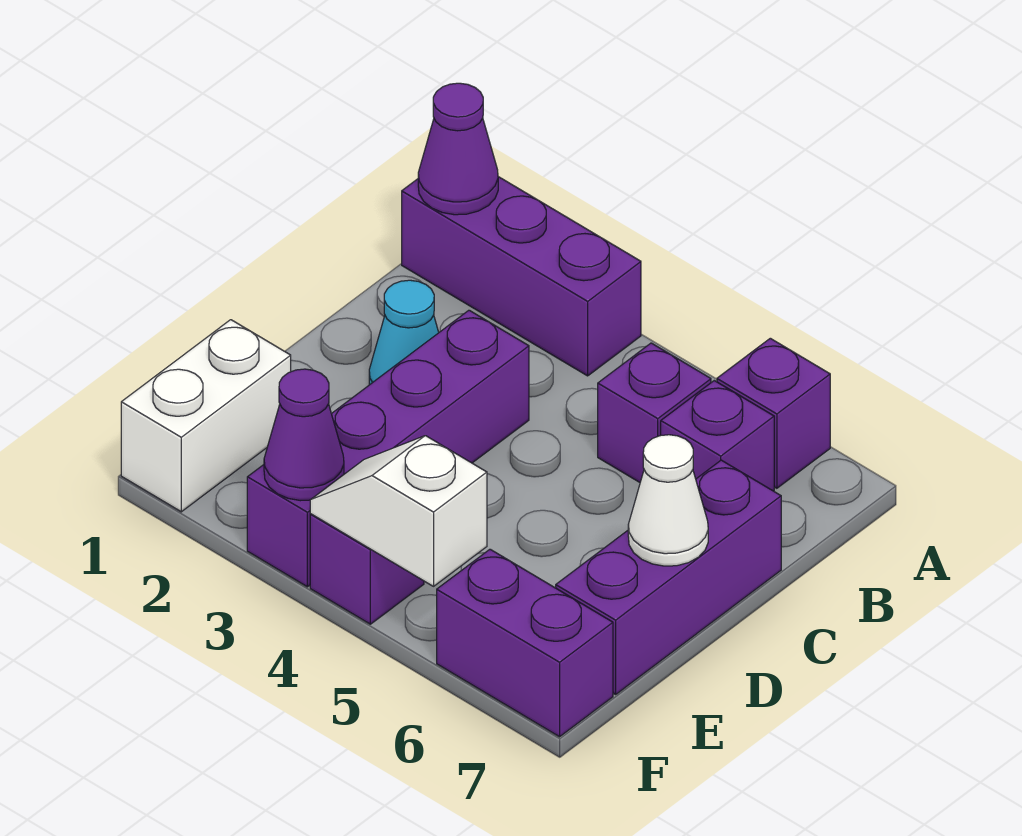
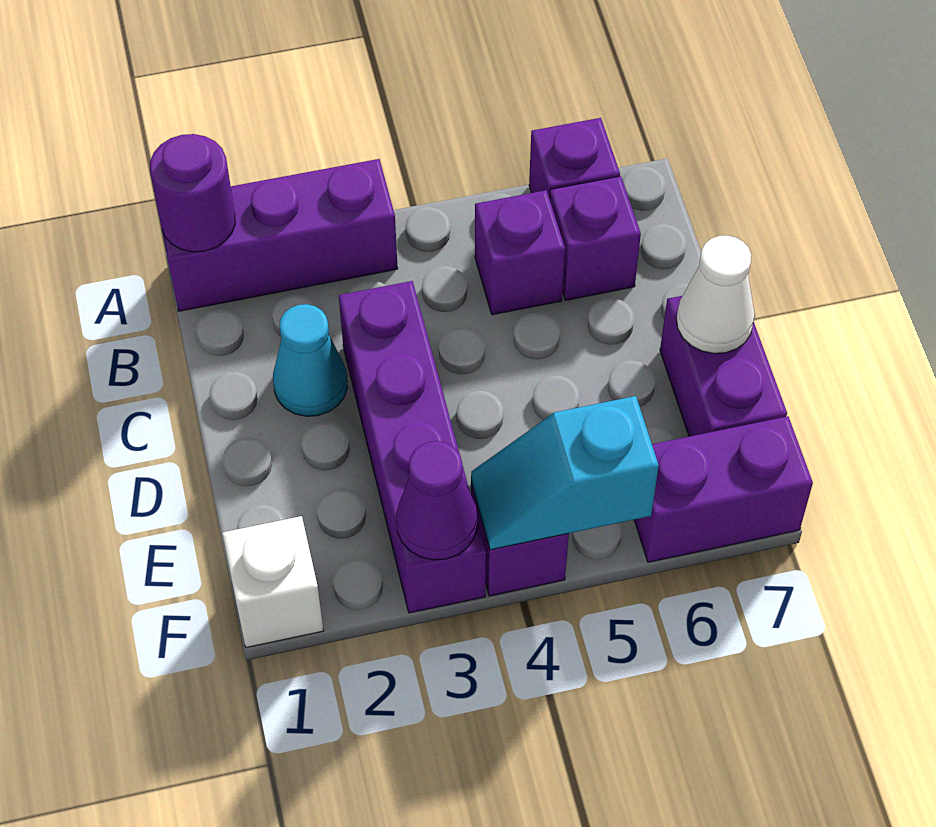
purple cone A1 level 2 -> purple round brick A1 level 2
purple brick C7:E7 level 1 -> purple brick D7:E7 level 1
white brick E1:F1 level 1 -> white brick F1 level 1
white slope F4:F5 level 2 top 5 -> cyan slope F4:F5 level 2 top 5

